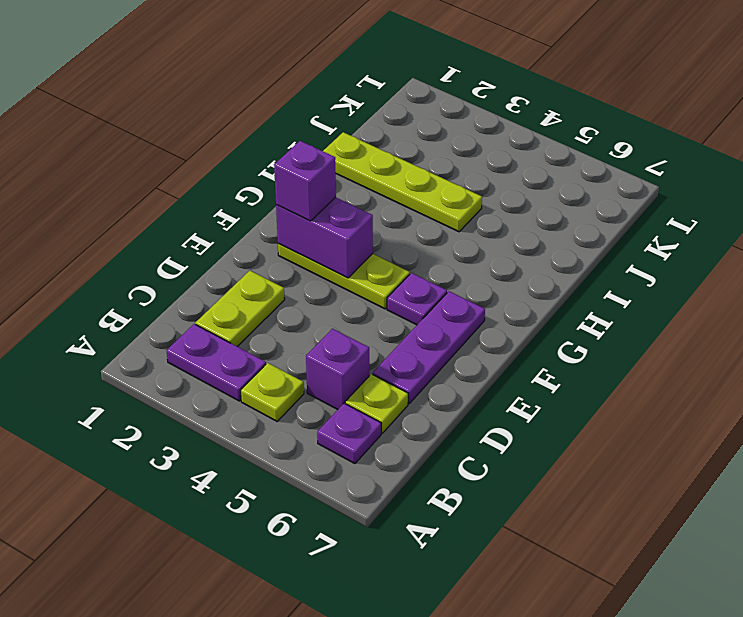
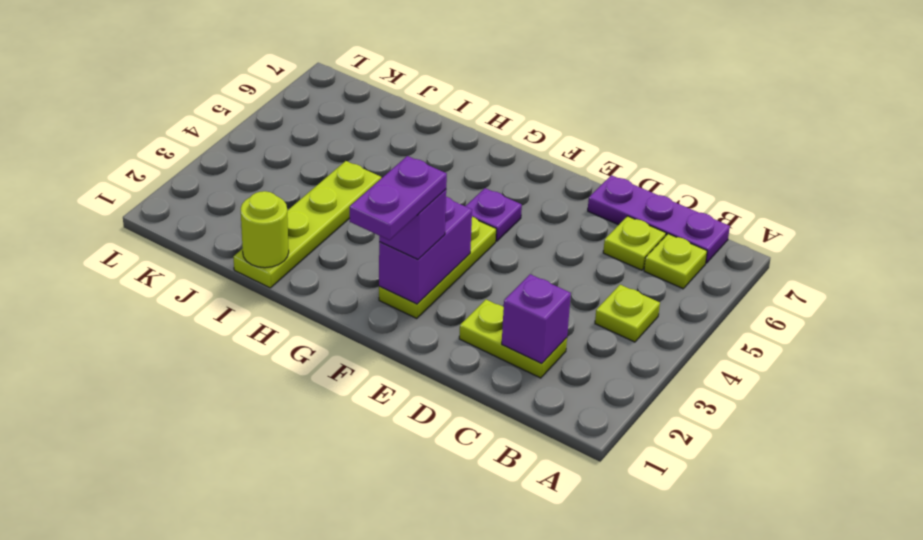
purple plate B2:B3 level 1 -> purple plate F1:F2 level 4
purple plate B6 level 1 -> lime plate B6 level 1
purple brick C5 level 1 -> purple brick C2 level 2
purple plate D6:F6 level 1 -> purple plate B7:D7 level 1
none -> lime round brick I1 level 2

